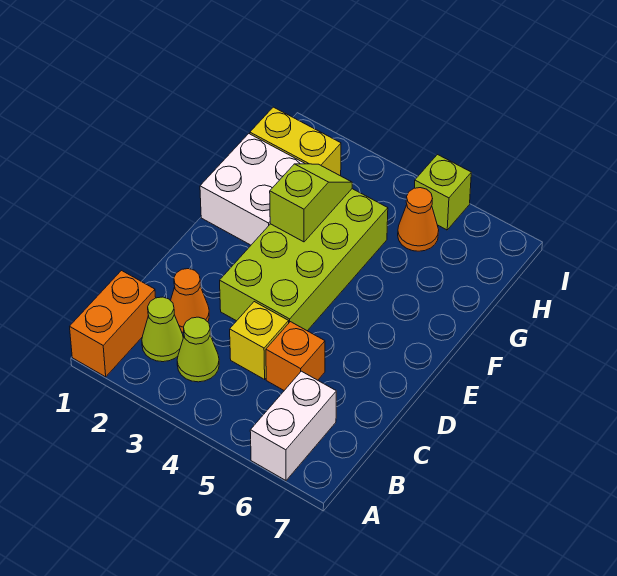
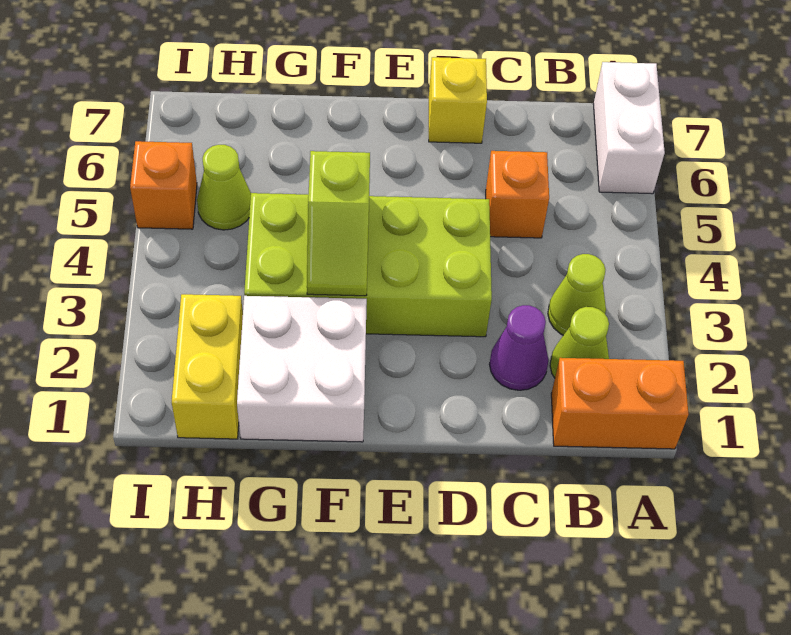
white brick A6:B6 level 1 -> white brick A6:A7 level 1
orange cone C2 level 1 -> purple cone C2 level 1
yellow brick C4 level 1 -> yellow brick D7 level 1
lime slope F3:G3 level 2 top F -> lime slope F3:F4 level 2 top 4
orange cone H5 level 1 -> lime cone H5 level 1
lime brick I5 level 1 -> orange brick I5 level 1

